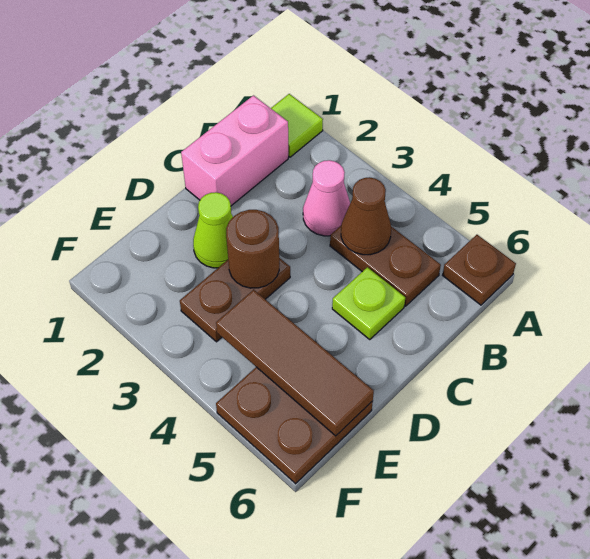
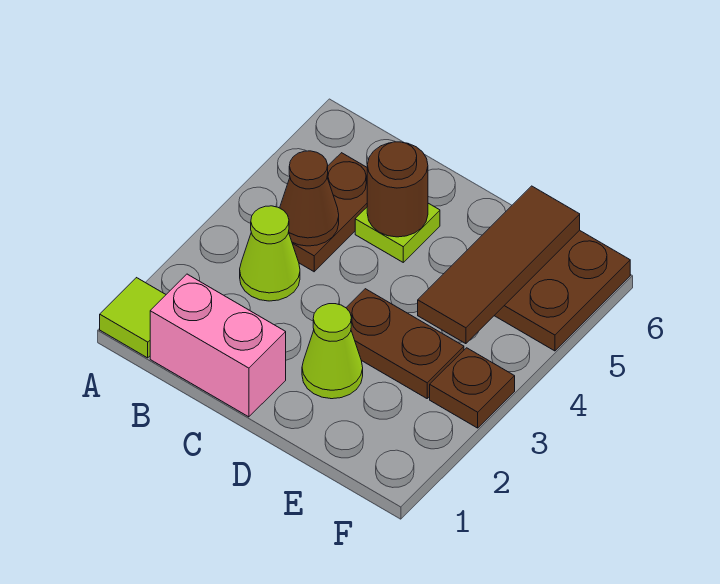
brown plate A6 level 1 -> brown plate F3 level 1
pink cone B3 level 1 -> lime cone B3 level 1
brown round brick D3 level 2 -> brown round brick C5 level 2

